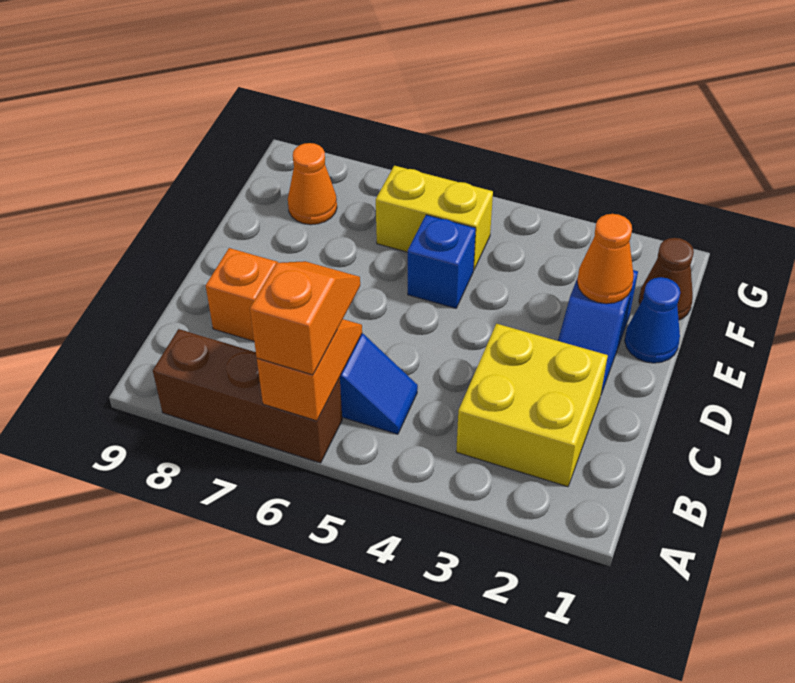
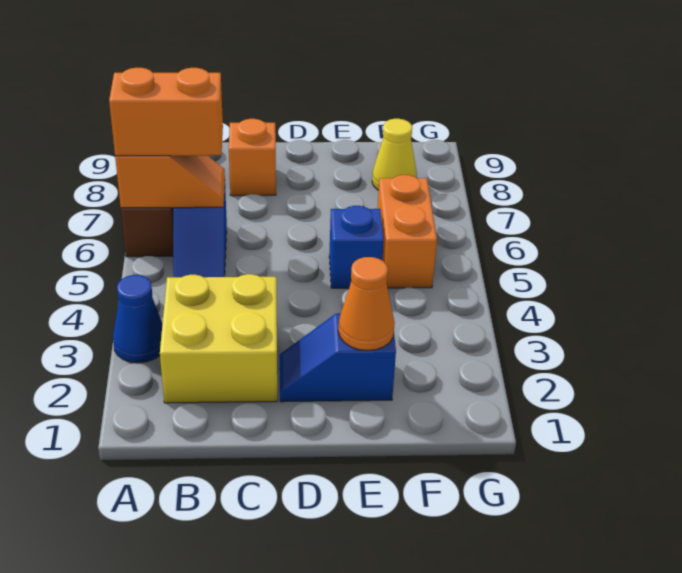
orange slope A6:B6 level 3 top A -> orange brick A6:B6 level 3
blue cone E1 level 1 -> blue cone A3 level 1
brown cone F1 level 1 -> none
yellow brick F5:F6 level 1 -> orange brick F5:F6 level 1
orange cone F8 level 1 -> yellow cone F8 level 1

